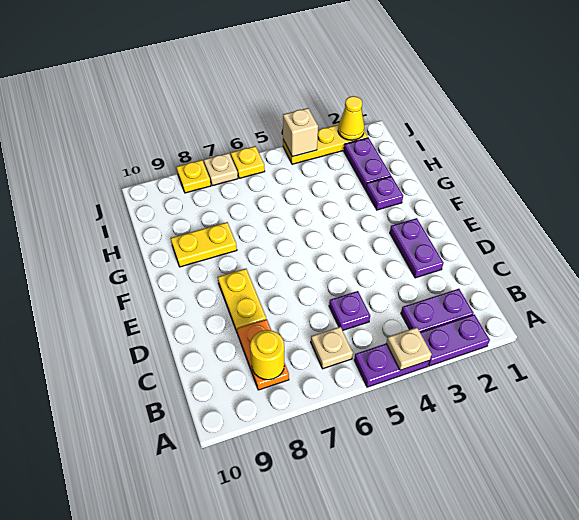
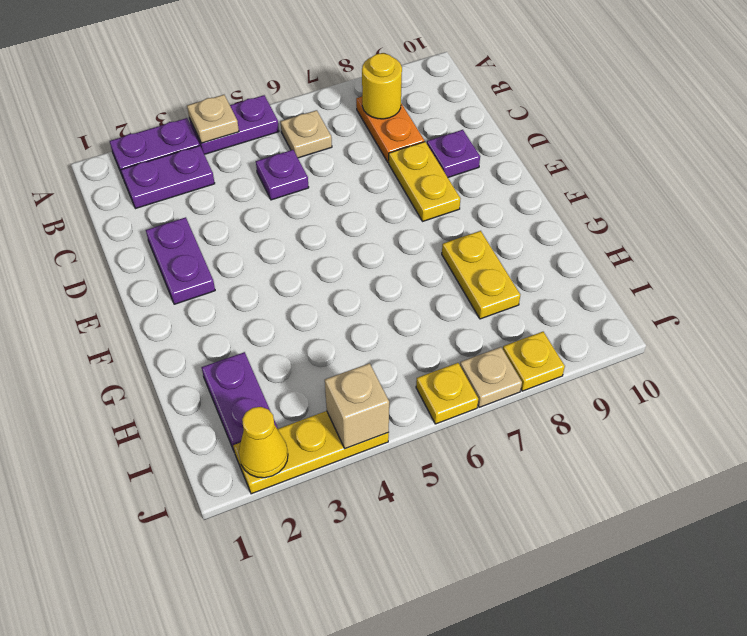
purple plate G2 level 1 -> purple plate D9 level 1
yellow plate G8:G9 level 1 -> yellow plate G8:H8 level 1

